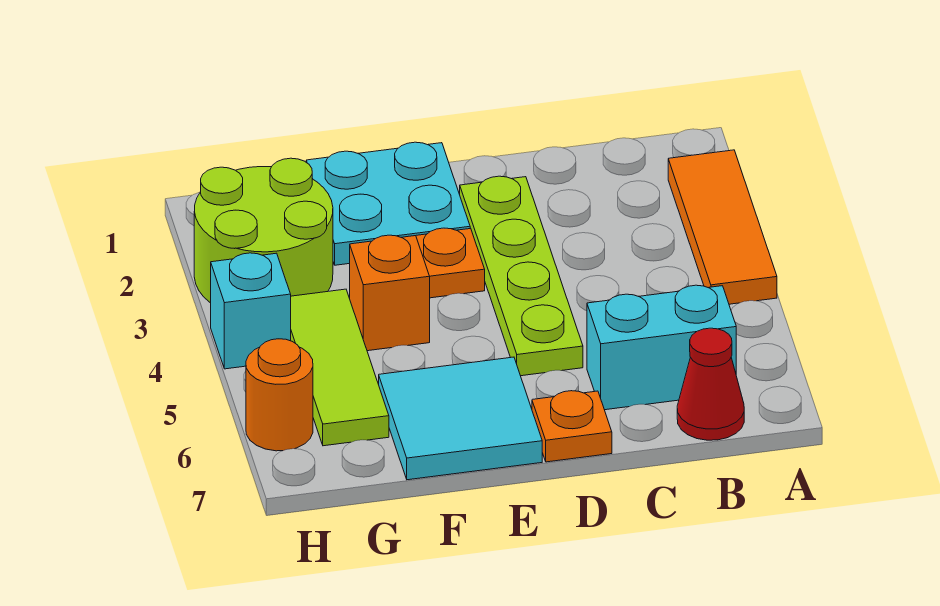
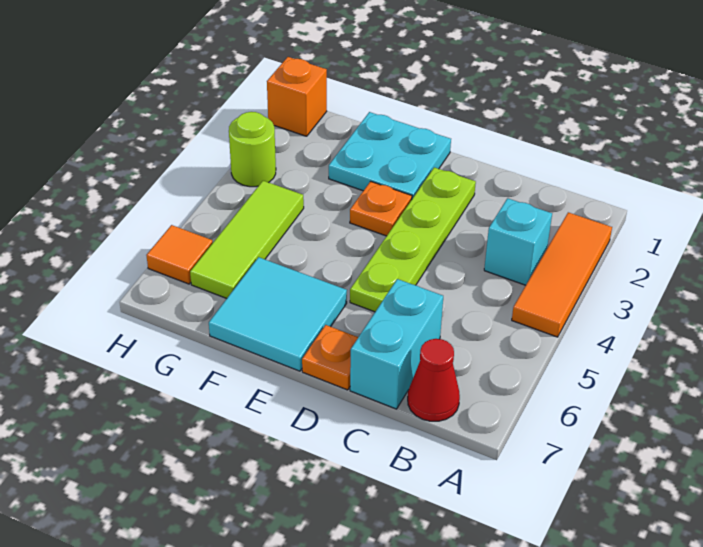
cyan brick B6:C6 level 1 -> cyan brick C6:C7 level 1
orange brick F4 level 1 -> orange brick H1 level 1
lime round brick G2:H3 level 1 -> lime round brick H3 level 1
cyan brick H4 level 1 -> cyan brick B3 level 1
orange round brick H6 level 1 -> orange tile H6 level 1

